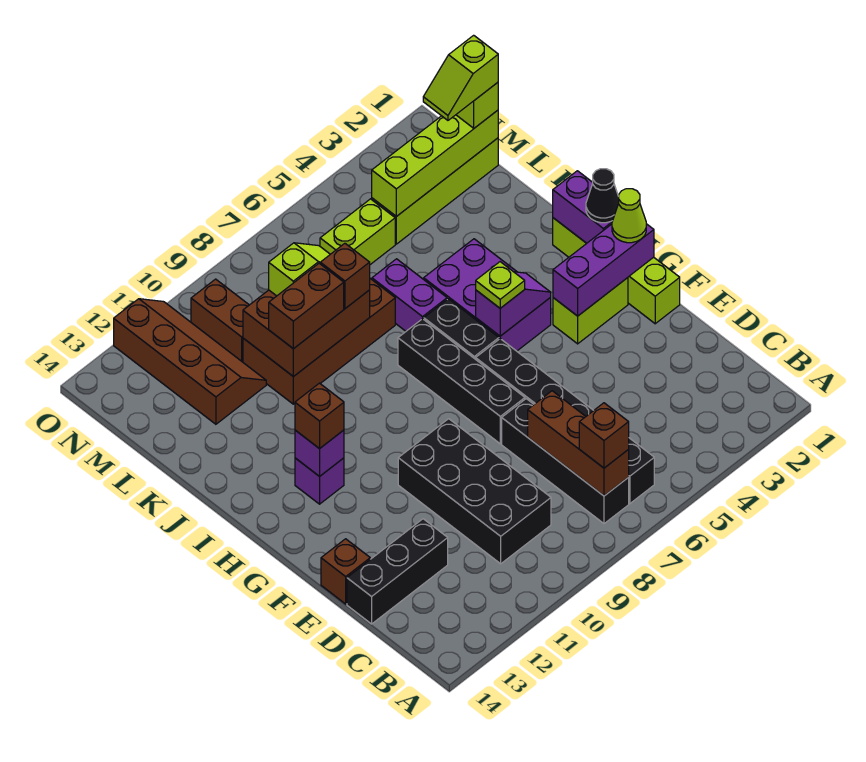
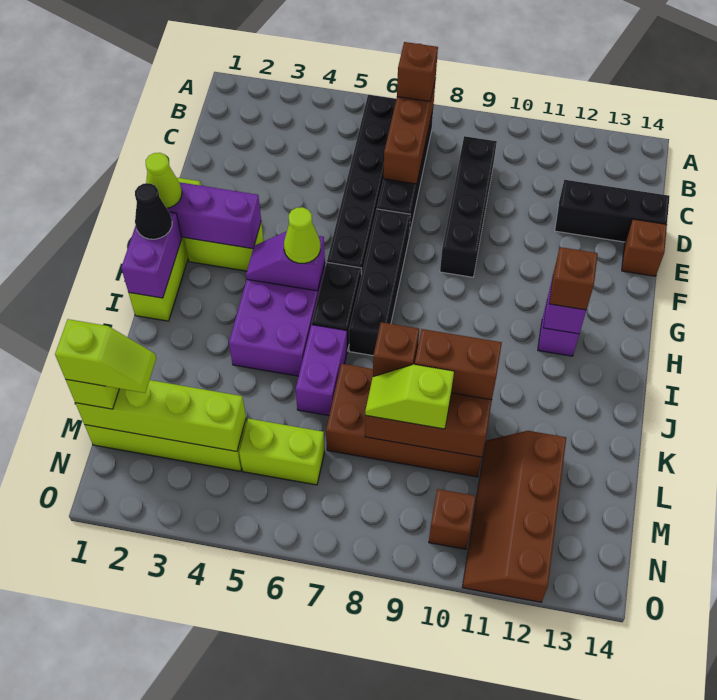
black brick C9:F10 level 1 -> black brick C9:F9 level 1
lime plate H5 level 3 -> lime cone H5 level 3
brown brick M10:N10 level 1 -> brown brick N10 level 1

